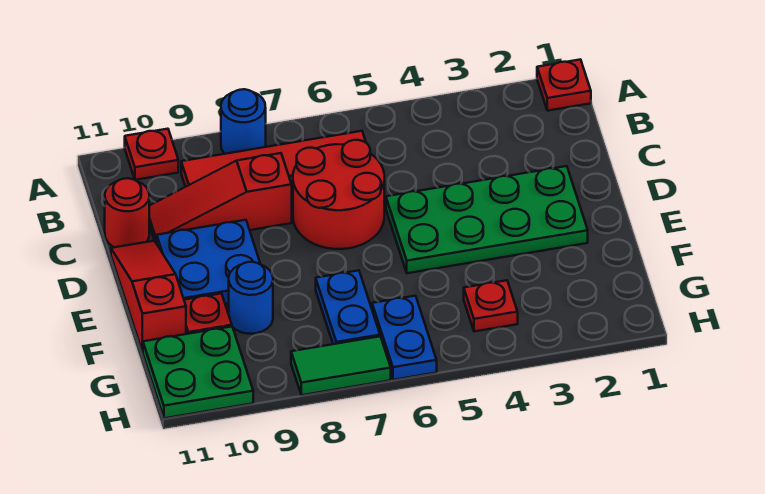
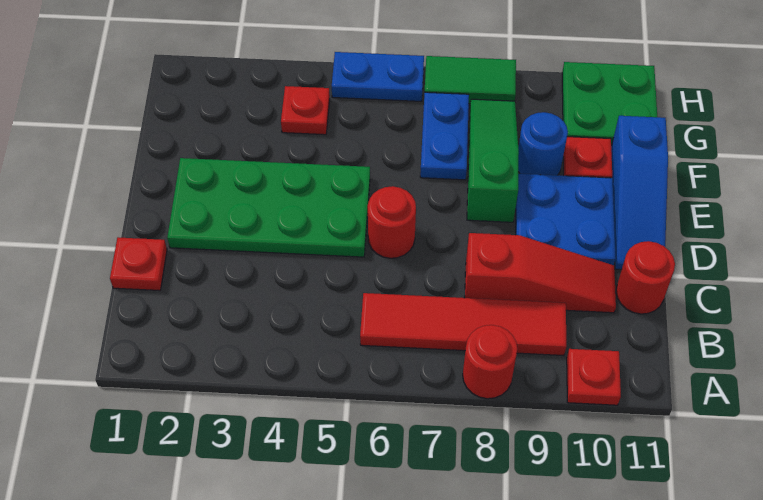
red plate A1 level 1 -> red plate C1 level 1
blue round brick A8 level 1 -> red round brick A8 level 1
red round brick C6:D7 level 1 -> red round brick D6 level 1
red slope D11:F11 level 1 top F -> blue slope D11:F11 level 1 top F
none -> green slope E8:G8 level 1 top E
blue plate G6:H6 level 1 -> blue plate H5:H6 level 1

